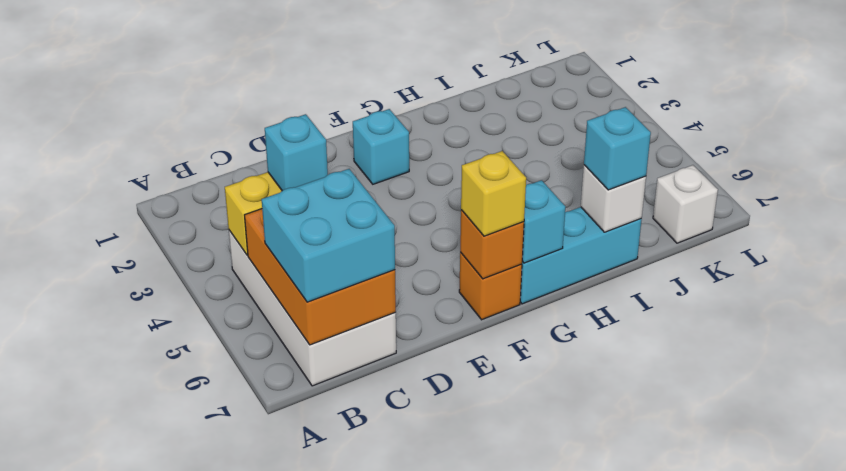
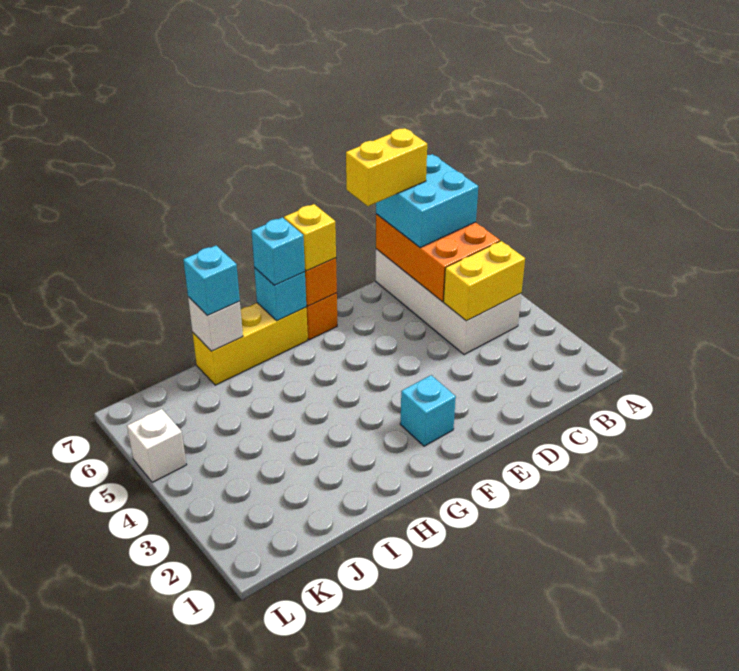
cyan brick C4 level 3 -> cyan brick G7 level 3
none -> yellow brick C7:D7 level 4
cyan brick G7:I7 level 1 -> yellow brick G7:I7 level 1
white brick K7 level 1 -> white brick L5 level 1

